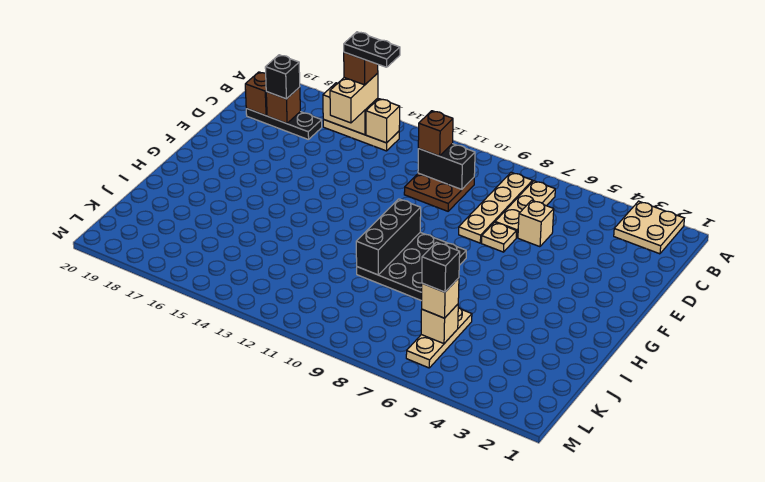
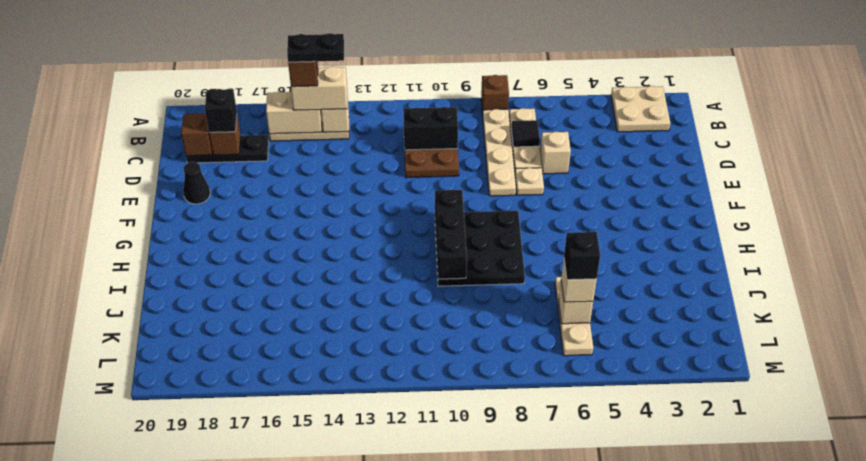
tan brick B15:C15 level 3 -> tan brick B14:B15 level 3
none -> black tile C7 level 2
brown brick C11 level 3 -> brown brick A8 level 1
none -> black cone E19 level 1

